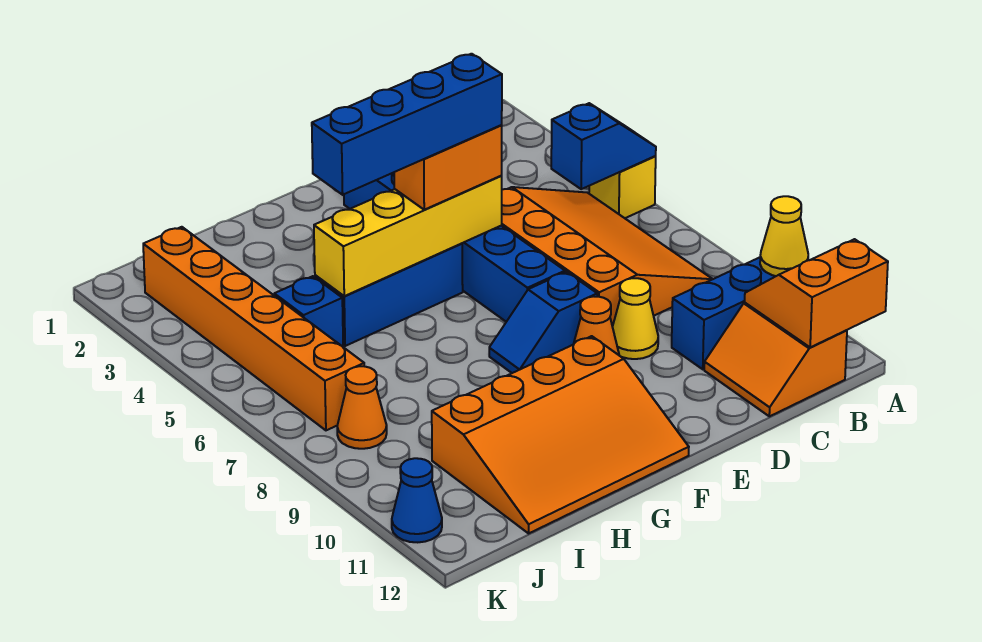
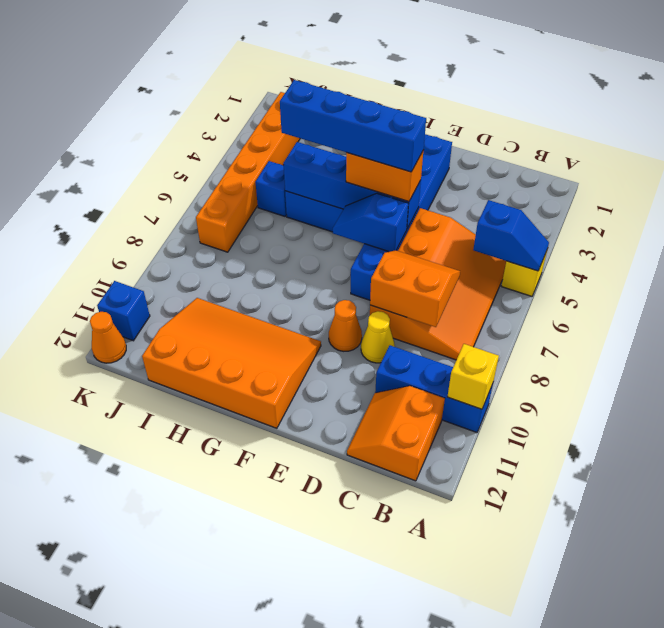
yellow cone A10 level 2 -> yellow brick A10 level 2
orange slope A11:B12 level 2 top 12 -> orange slope C7:D8 level 2 top 8
yellow brick E5:H5 level 2 -> blue brick E5:H5 level 2
blue slope E8:F8 level 1 top E -> blue slope E6:F6 level 2 top E
orange slope F10:I12 level 1 top 10 -> orange slope F10:I12 level 1 top 12
orange cone J8 level 1 -> orange cone K12 level 1
blue cone K11 level 1 -> blue brick K11 level 1

